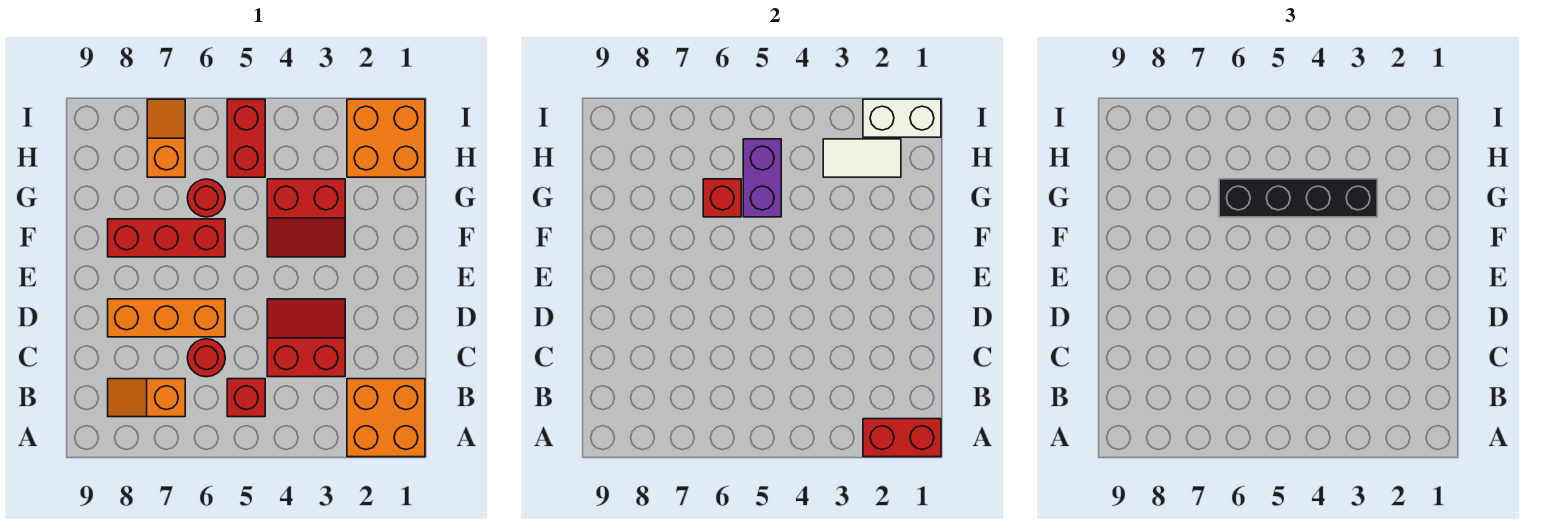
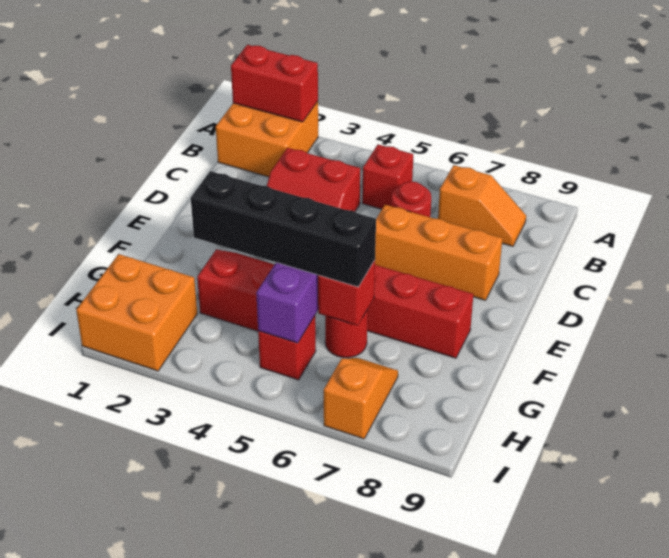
white tile H2:H3 level 2 -> none
red brick H5:I5 level 1 -> red brick H5 level 1
orange slope H7:I7 level 1 top H -> orange slope H7:I7 level 1 top I
white brick I1:I2 level 2 -> none

